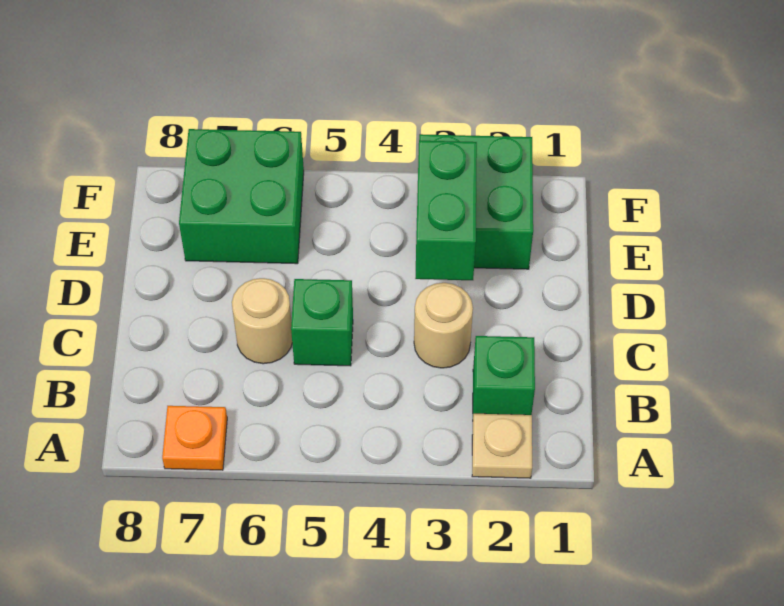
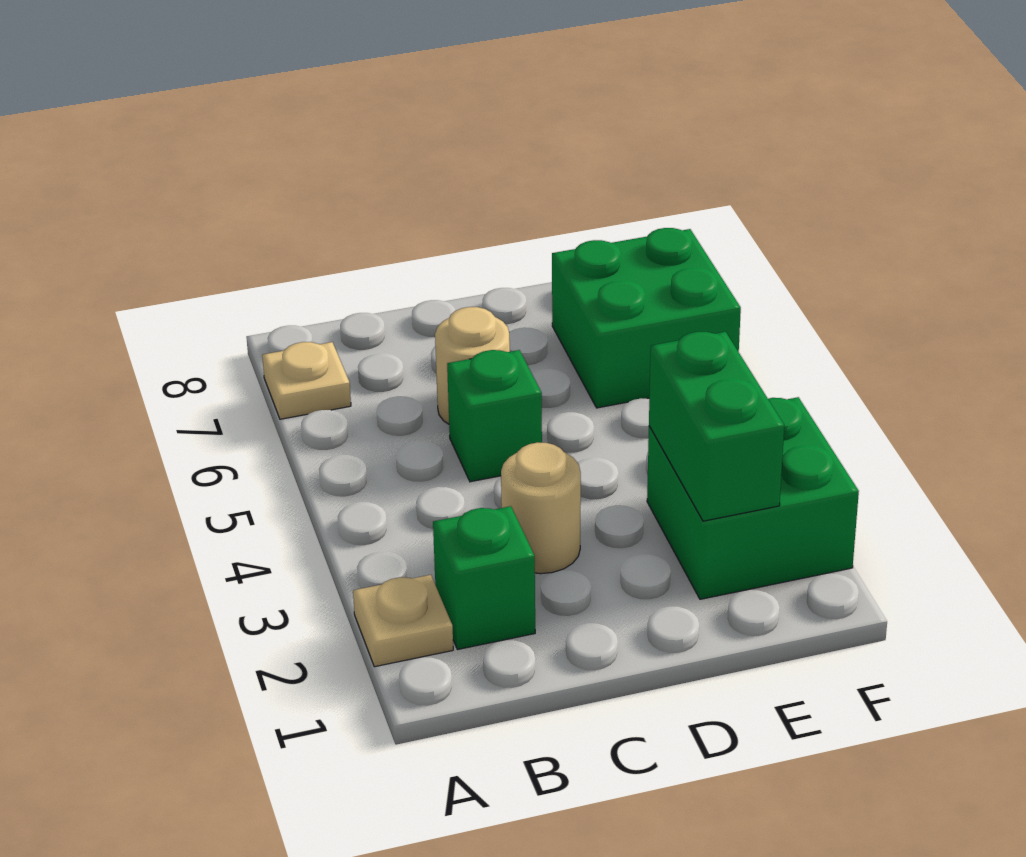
orange plate A7 level 1 -> tan plate A7 level 1
green brick D3:E3 level 2 -> green brick E2:E3 level 2

